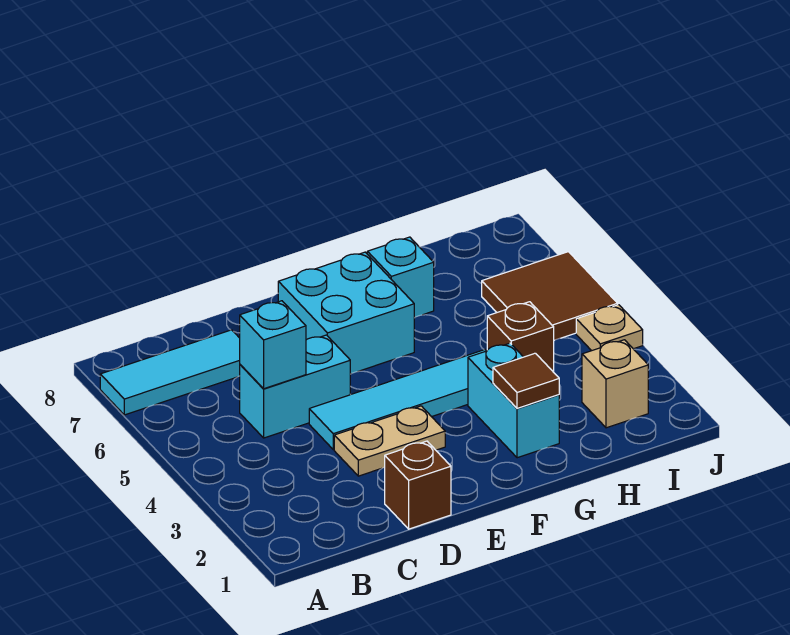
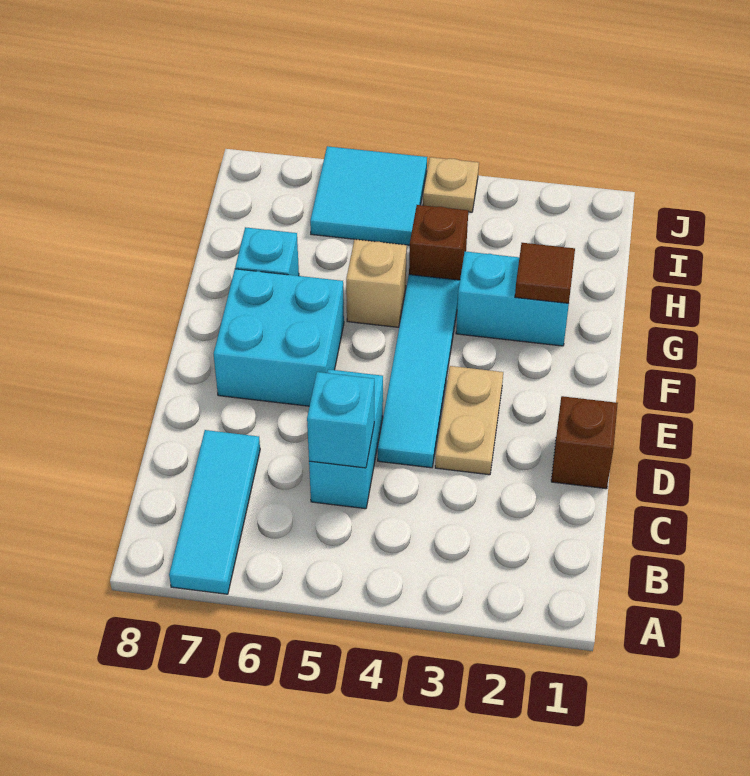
tan brick I2 level 1 -> tan brick G5 level 1
brown tile I5:J6 level 1 -> cyan tile I5:J6 level 1

